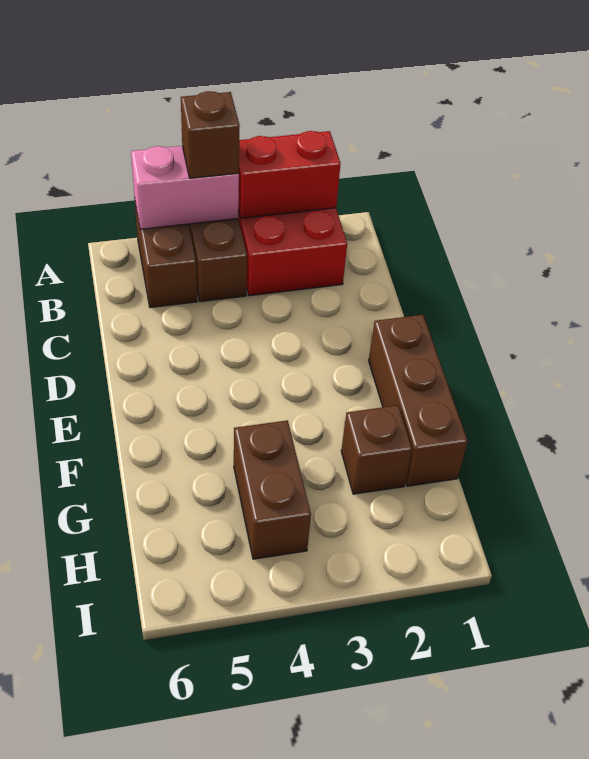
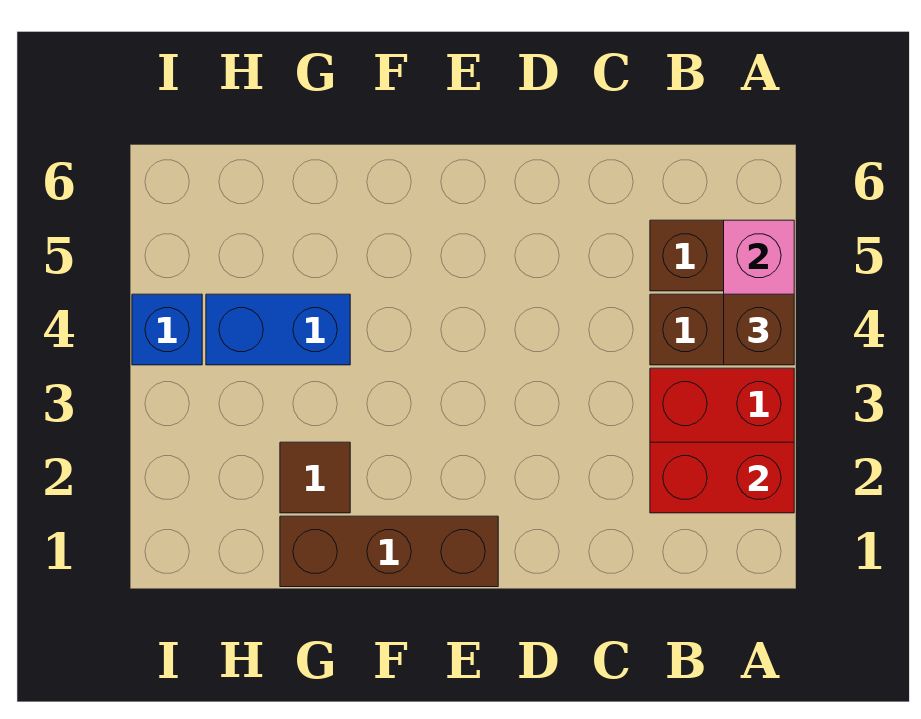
red brick A2:A3 level 2 -> red brick A2:B2 level 2
brown brick G2 level 1 -> brown tile G2 level 1
brown brick G4:H4 level 1 -> blue brick G4:H4 level 1
none -> blue brick I4 level 1

